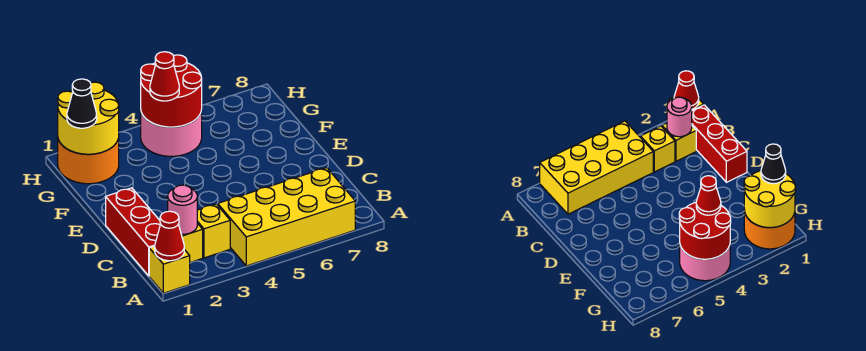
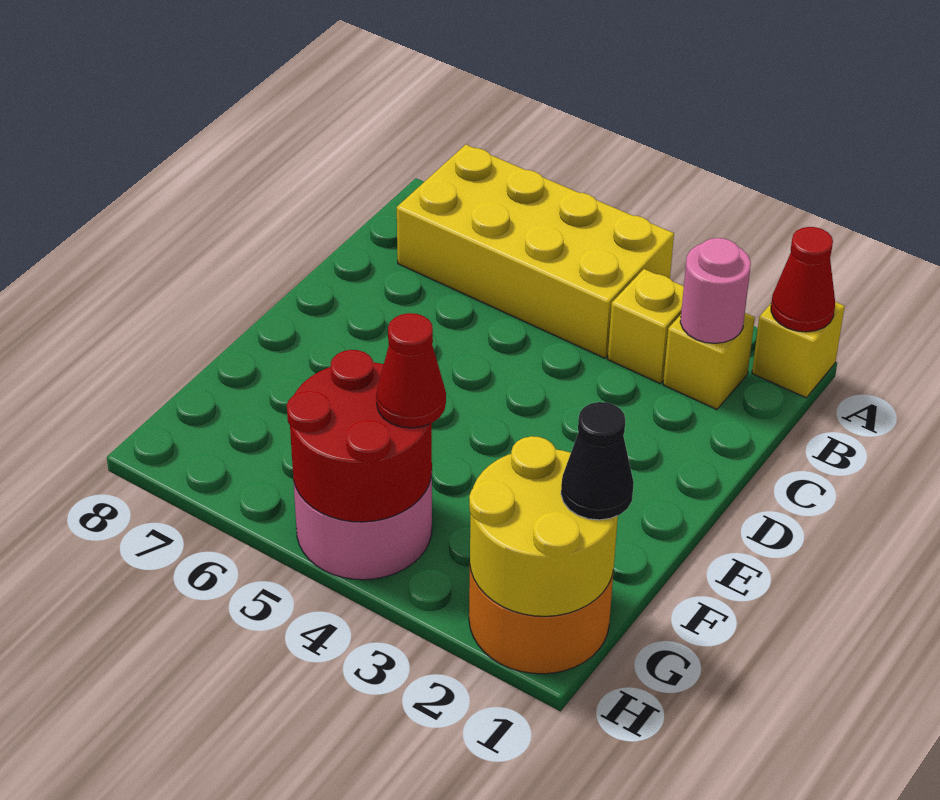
red brick B1:D1 level 1 -> none

